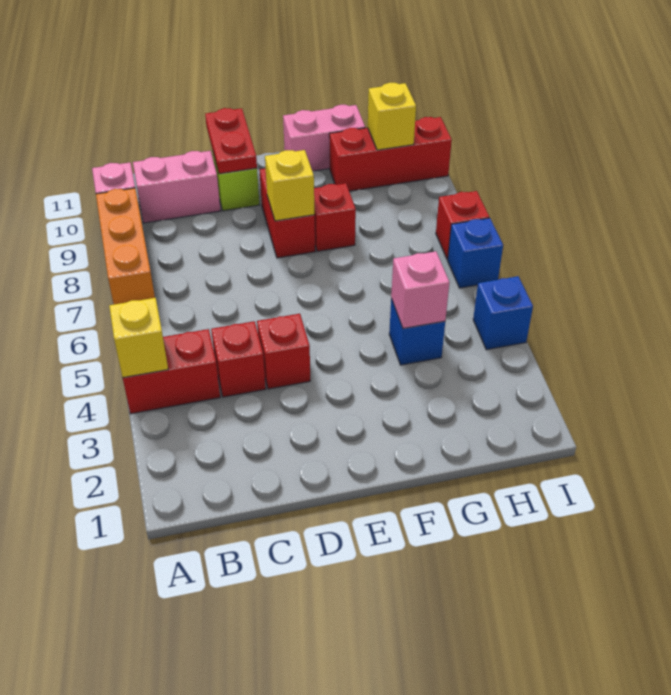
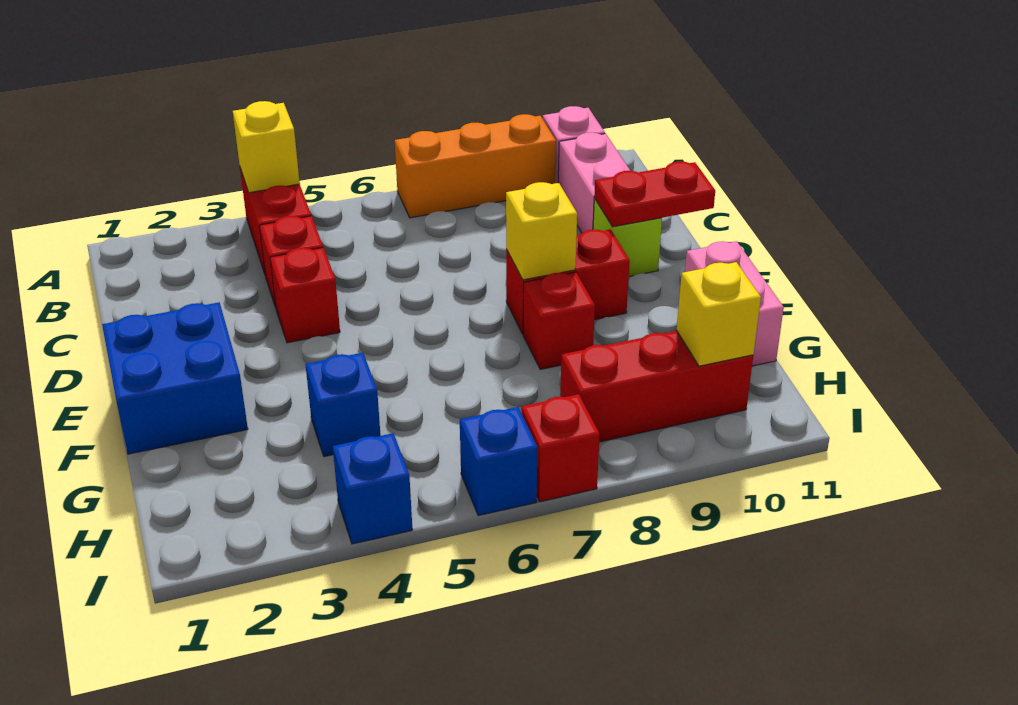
none -> blue brick E1:F2 level 1
pink brick G4 level 2 -> none
red brick G10:I10 level 1 -> red brick H8:H10 level 1

